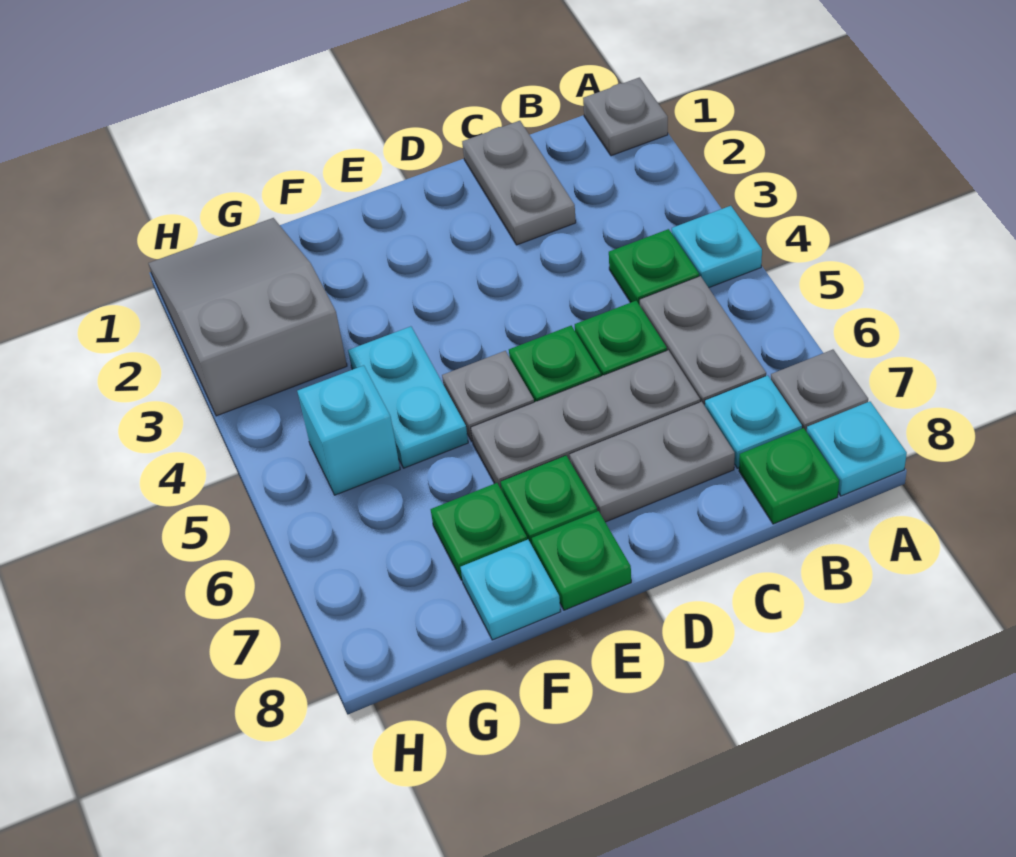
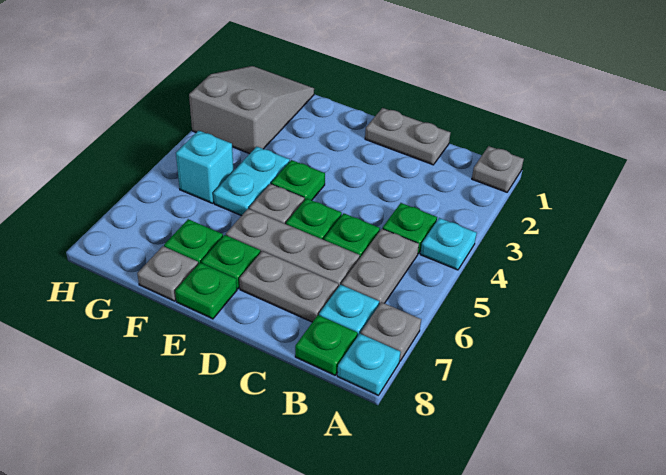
grey plate C1:C2 level 1 -> grey plate C1:D1 level 1
none -> green plate E4 level 1
cyan plate F8 level 1 -> grey plate F8 level 1

